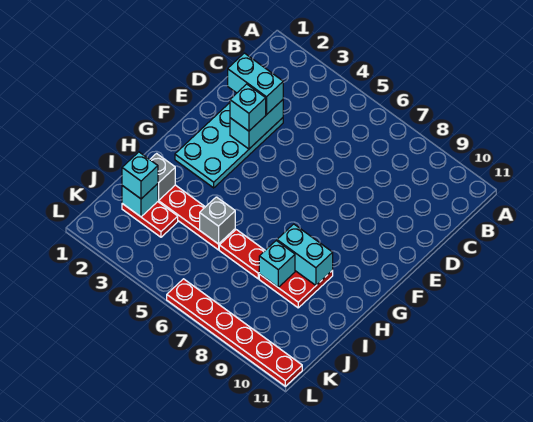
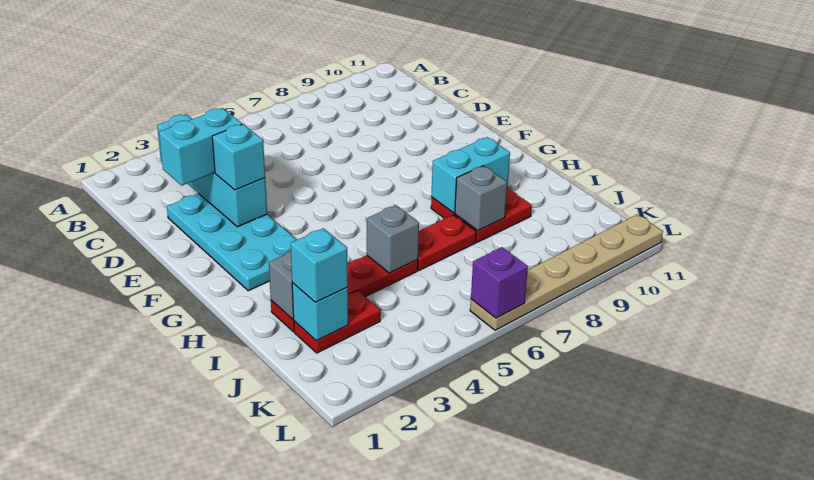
cyan brick D3:E3 level 2 -> cyan brick B3:E3 level 2
cyan brick I8 level 2 -> grey brick I8 level 2
red plate L6:L11 level 1 -> tan plate L6:L11 level 1
none -> purple brick L6 level 2

